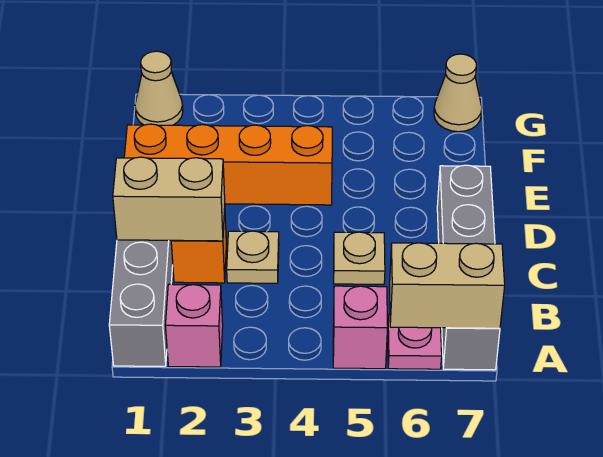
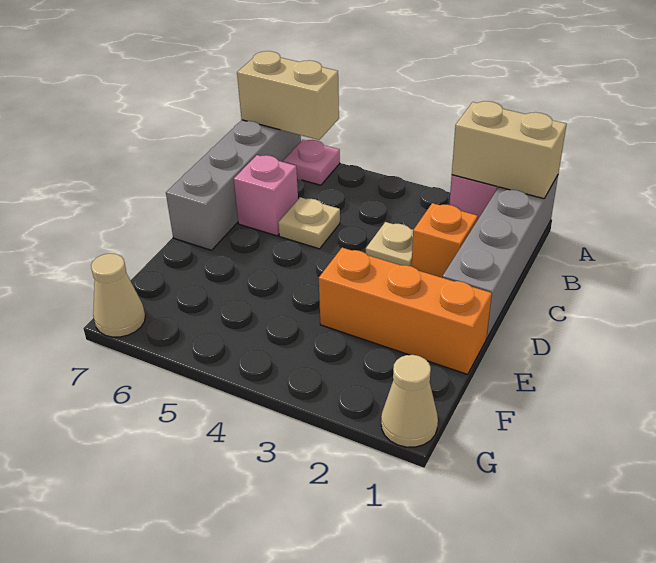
pink brick A5 level 1 -> pink brick C6 level 1
tan brick C1:C2 level 2 -> tan brick A1:A2 level 2
orange brick E1:E4 level 1 -> orange brick E1:E3 level 1

